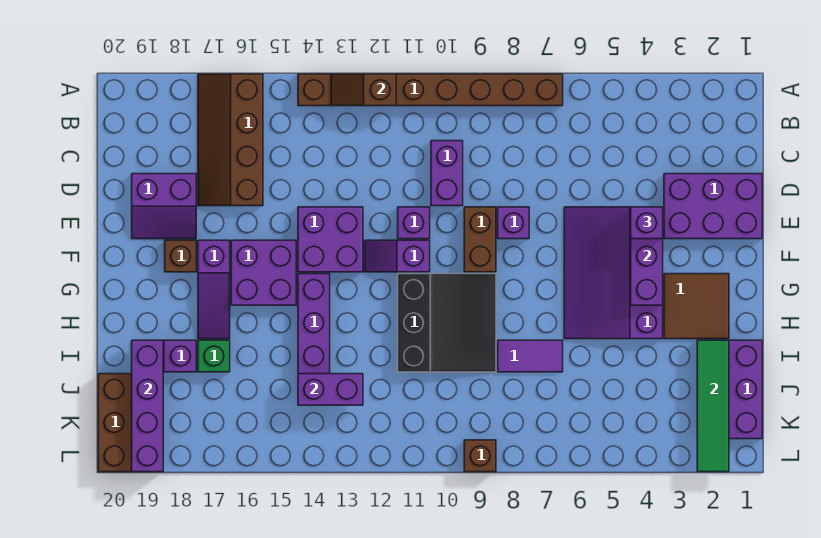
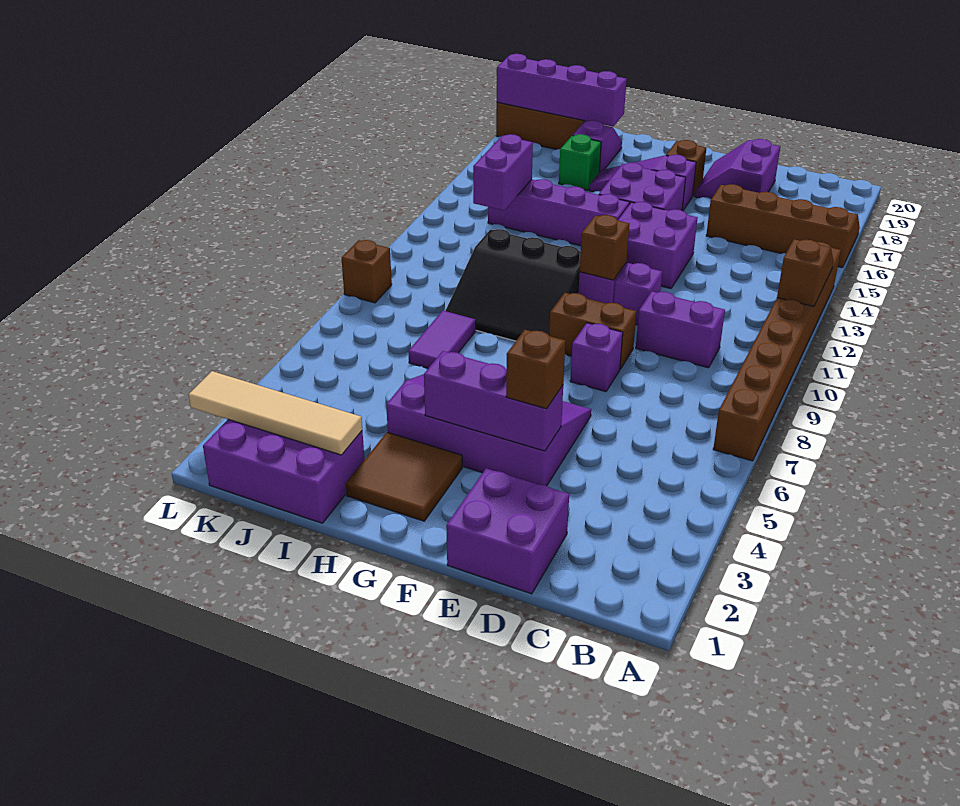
purple brick D1:E3 level 1 -> purple brick D1:E2 level 1
purple brick E4 level 3 -> brown brick E4 level 3
none -> brown brick F11 level 2
green tile I2:L2 level 2 -> tan tile I2:L2 level 2

